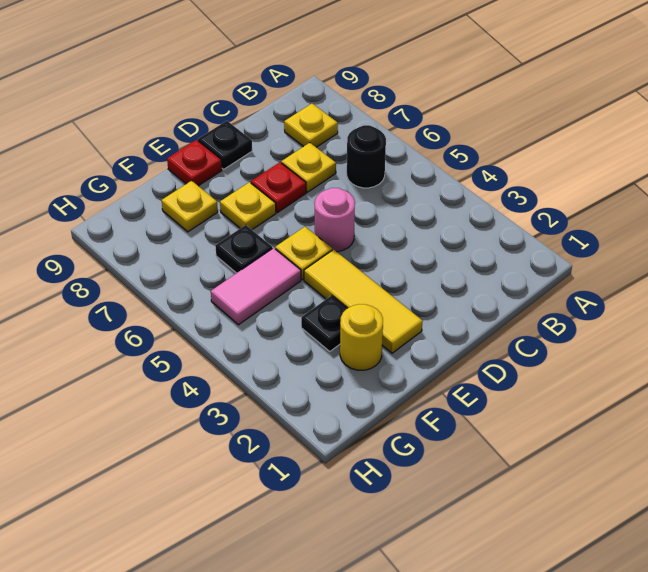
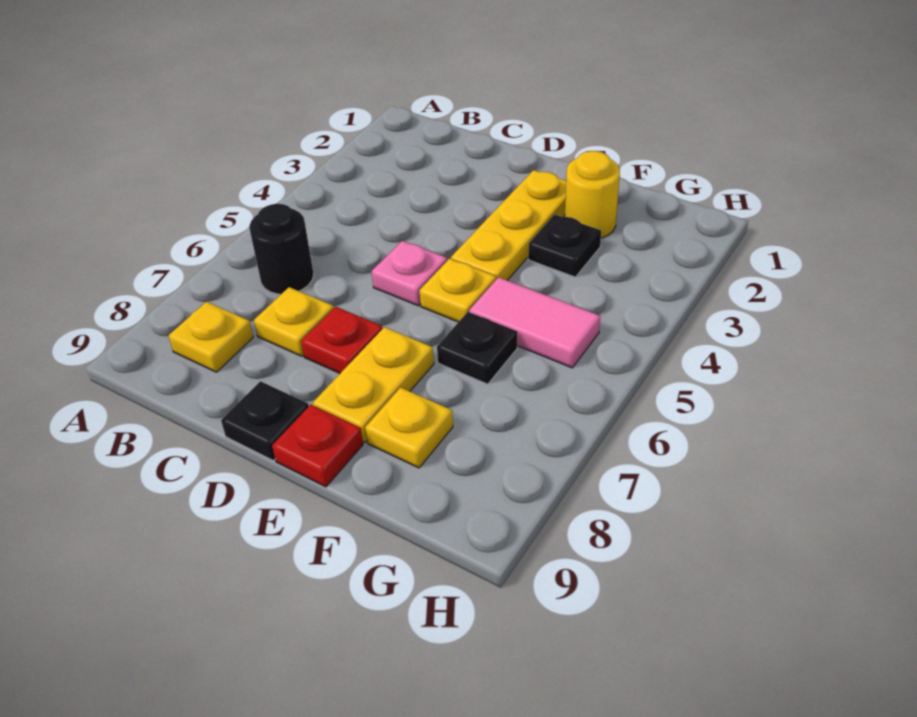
pink round brick D5 level 1 -> pink plate D5 level 1
yellow tile E2:E4 level 1 -> yellow plate E2:E4 level 1
yellow plate E7 level 1 -> yellow plate E7:E8 level 1

